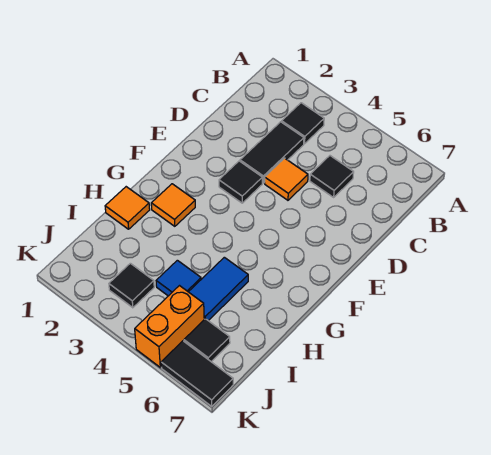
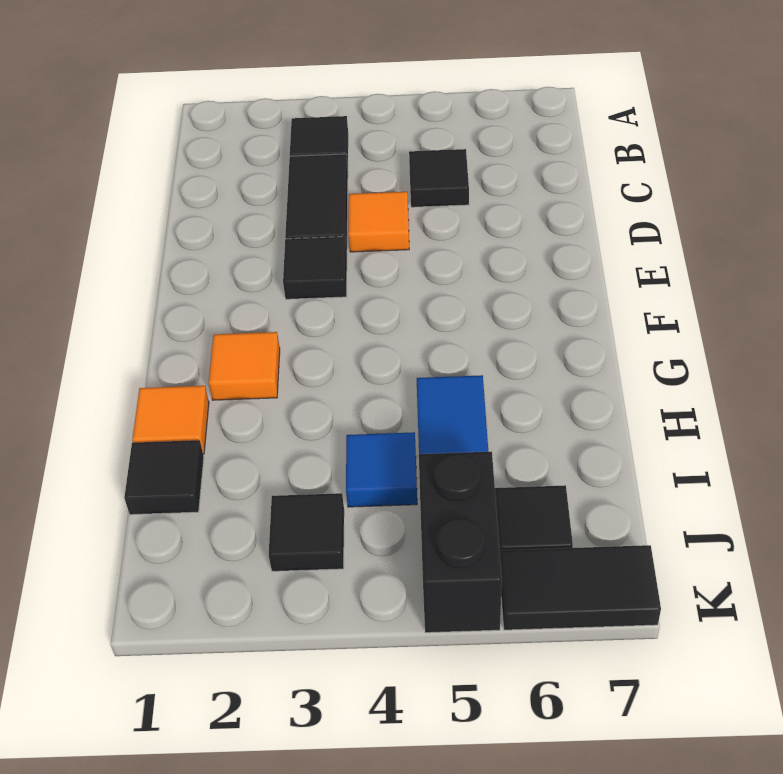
none -> black tile I1 level 1
orange brick J5:K5 level 1 -> black brick J5:K5 level 1

